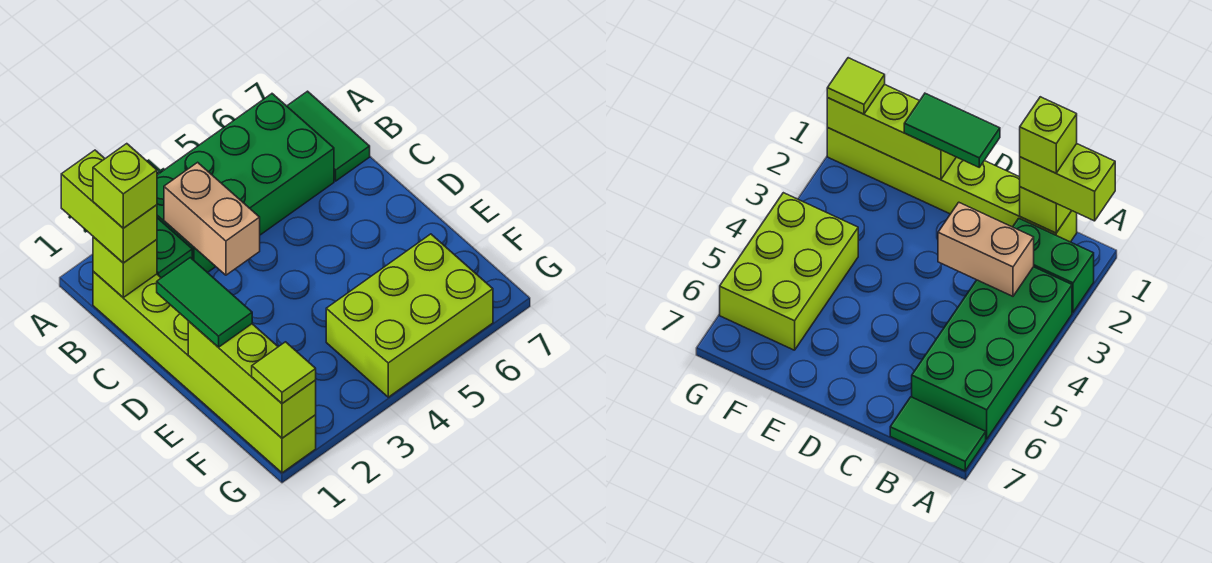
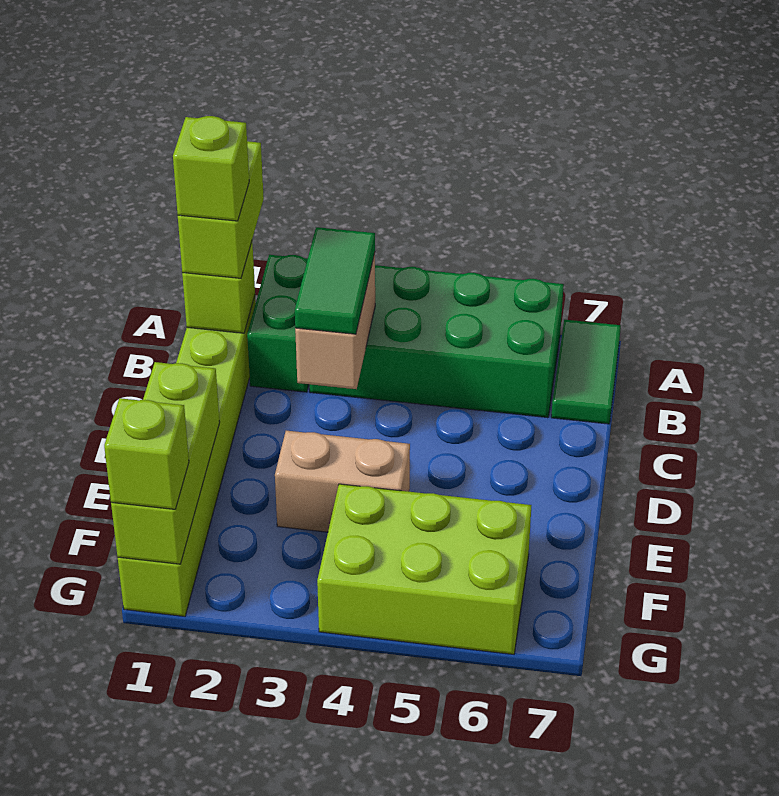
green tile D1:E1 level 3 -> green tile B3:C3 level 3
none -> tan brick E3:E4 level 1
lime tile G1 level 3 -> lime brick G1 level 3

